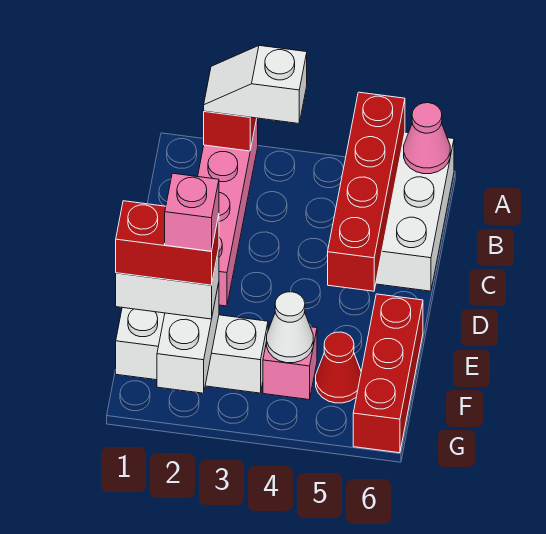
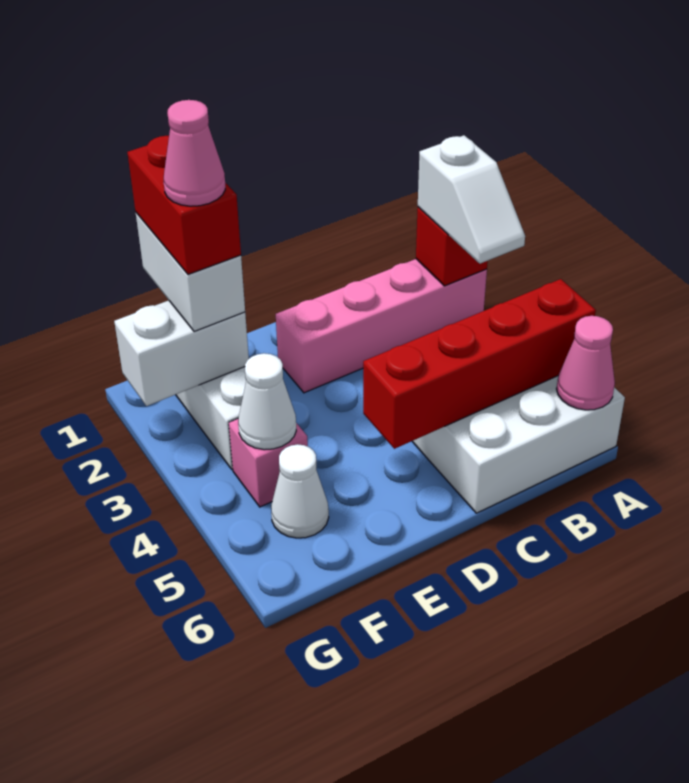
white slope A2:A3 level 3 top 3 -> white slope A2:A3 level 3 top 2
red brick E6:G6 level 1 -> none
pink brick F2 level 5 -> pink cone F2 level 5
red cone F5 level 1 -> white cone F5 level 1

